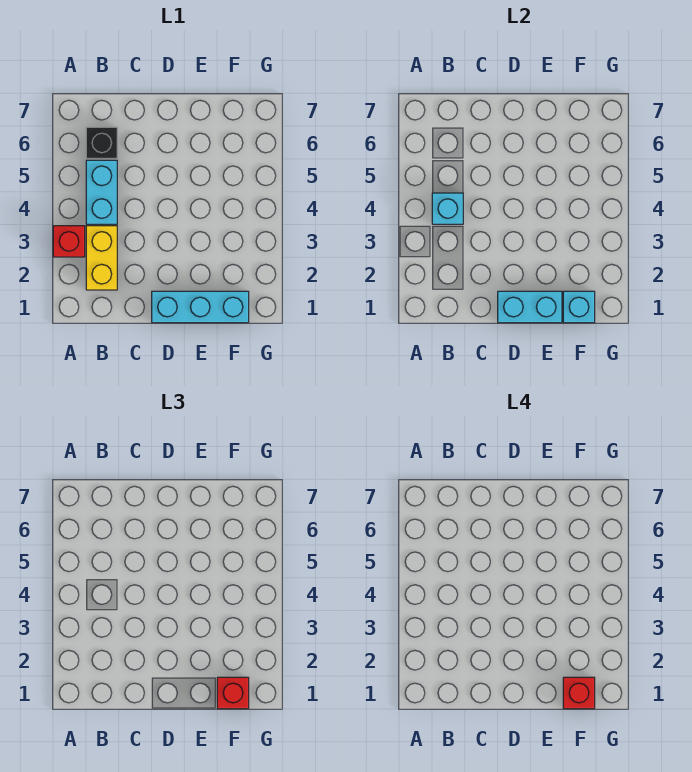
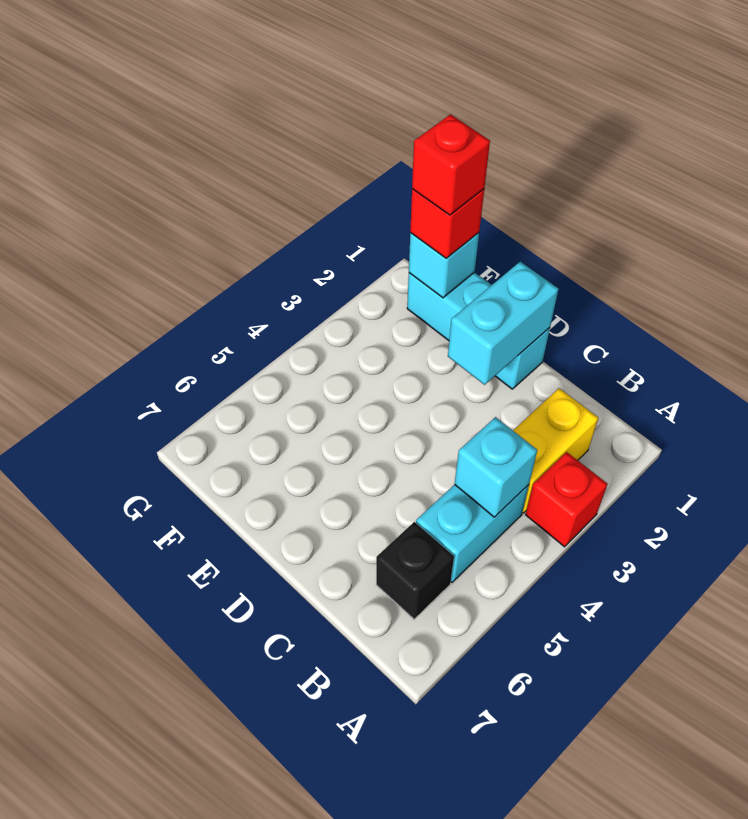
cyan brick D1:E1 level 2 -> cyan brick D1:D2 level 2

